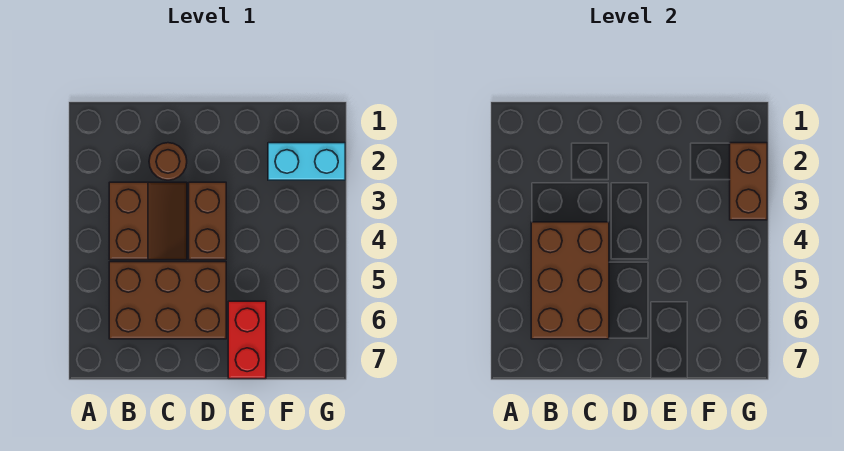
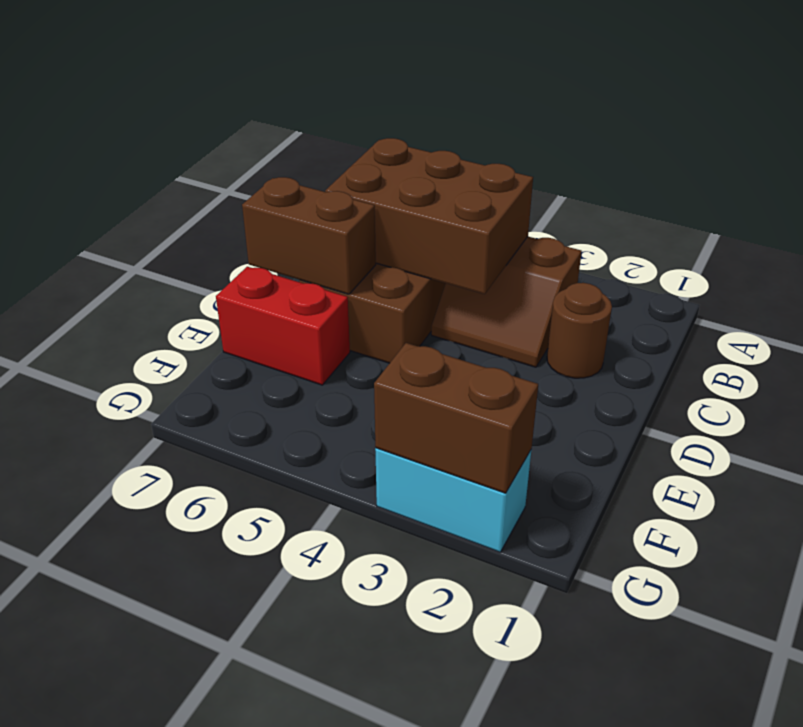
brown brick D3:D4 level 1 -> brown brick D6:D7 level 2
cyan brick F2:G2 level 1 -> cyan brick G2:G3 level 1

